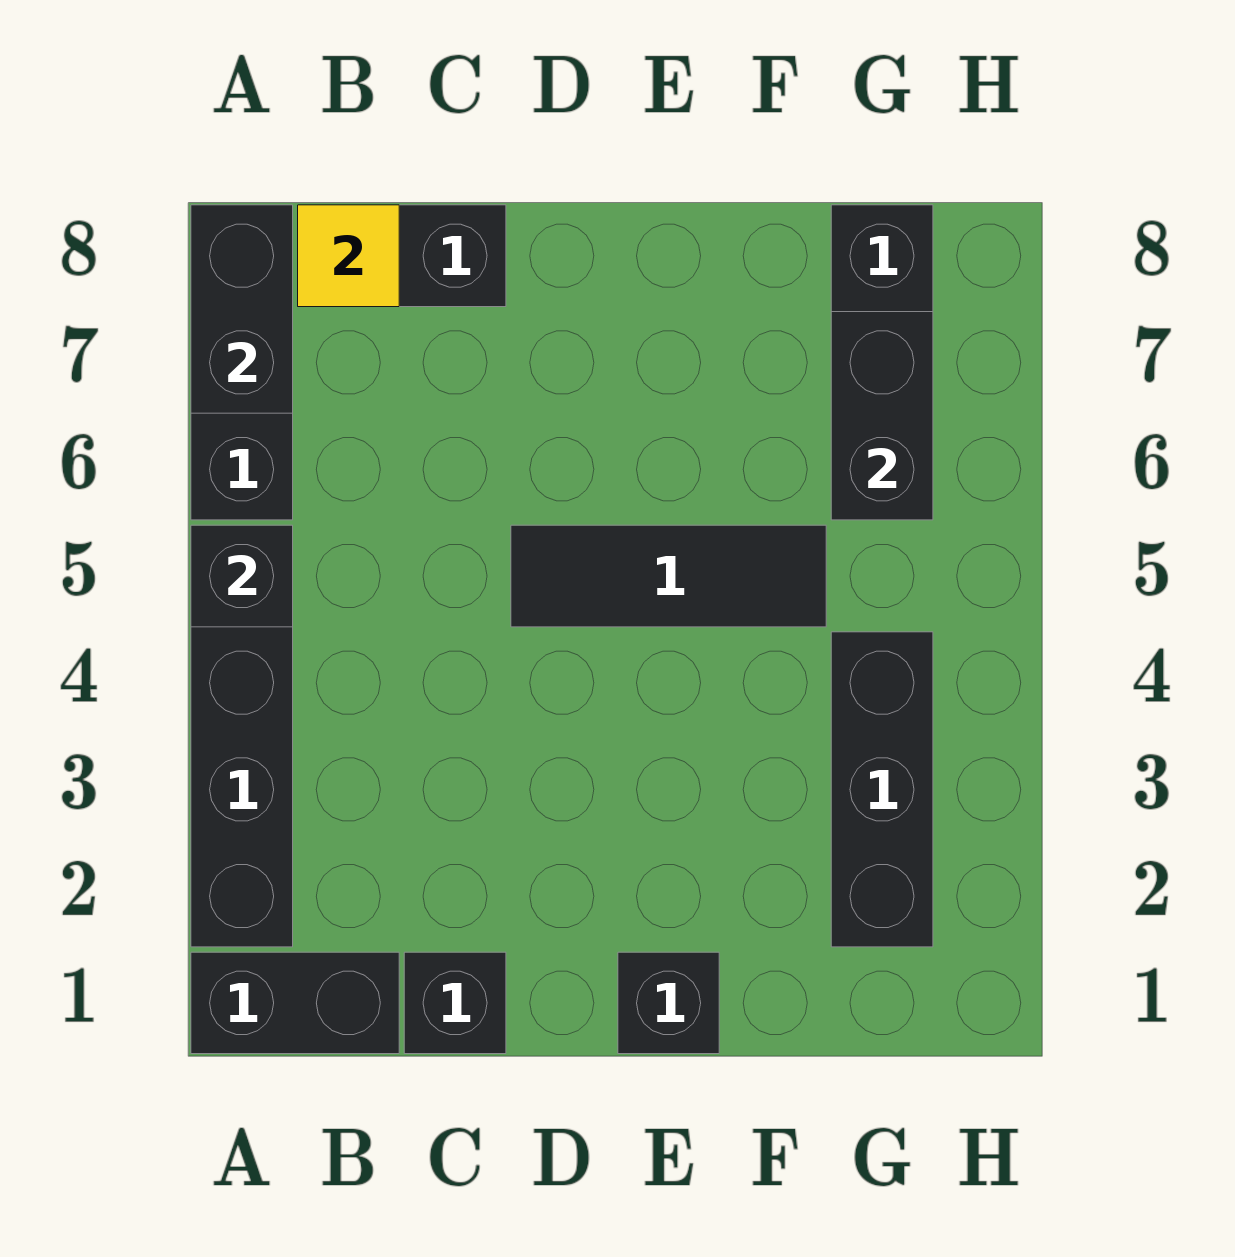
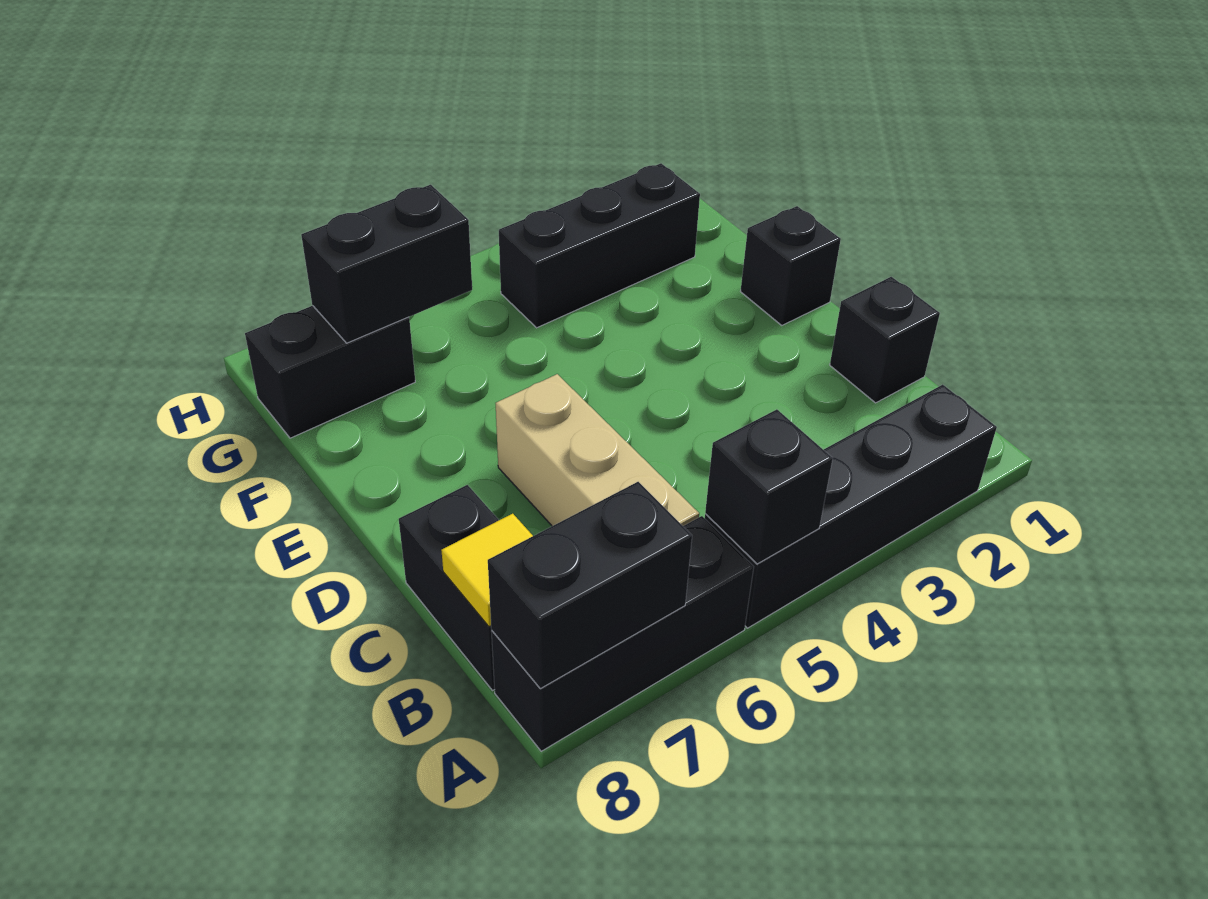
black brick A1:B1 level 1 -> none
none -> tan brick B6:D6 level 1
black tile D5:F5 level 1 -> none

